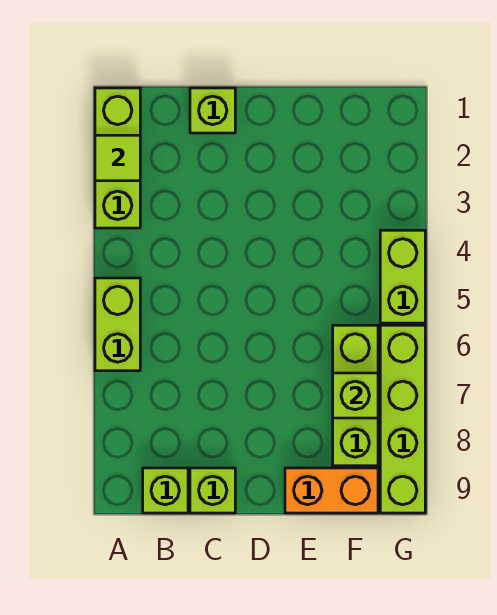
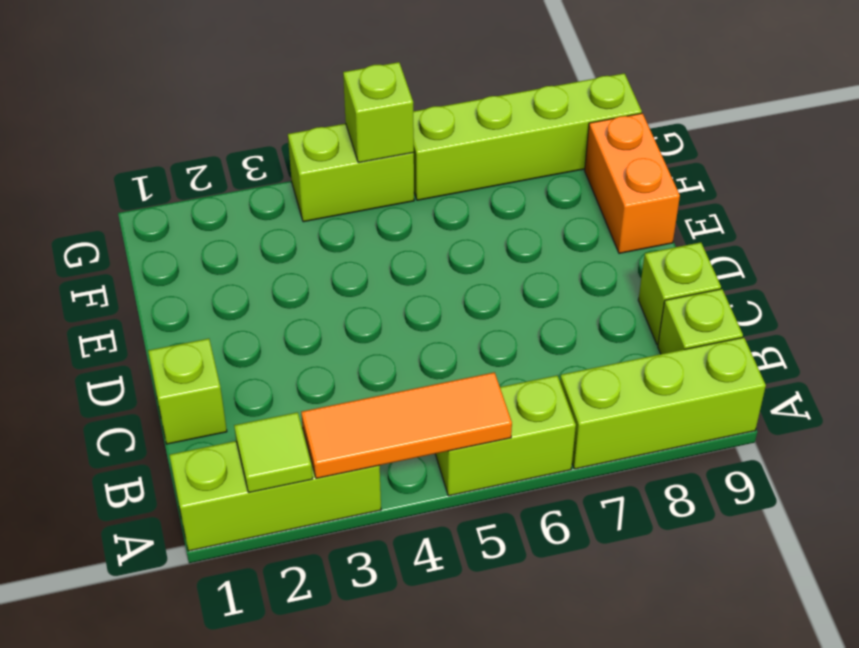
none -> orange tile A3:A5 level 2
lime brick F6:F8 level 1 -> lime brick A7:A9 level 1
lime brick F7 level 2 -> lime brick G5 level 2

